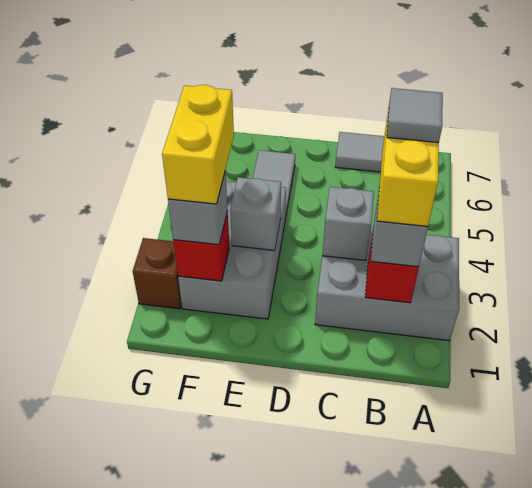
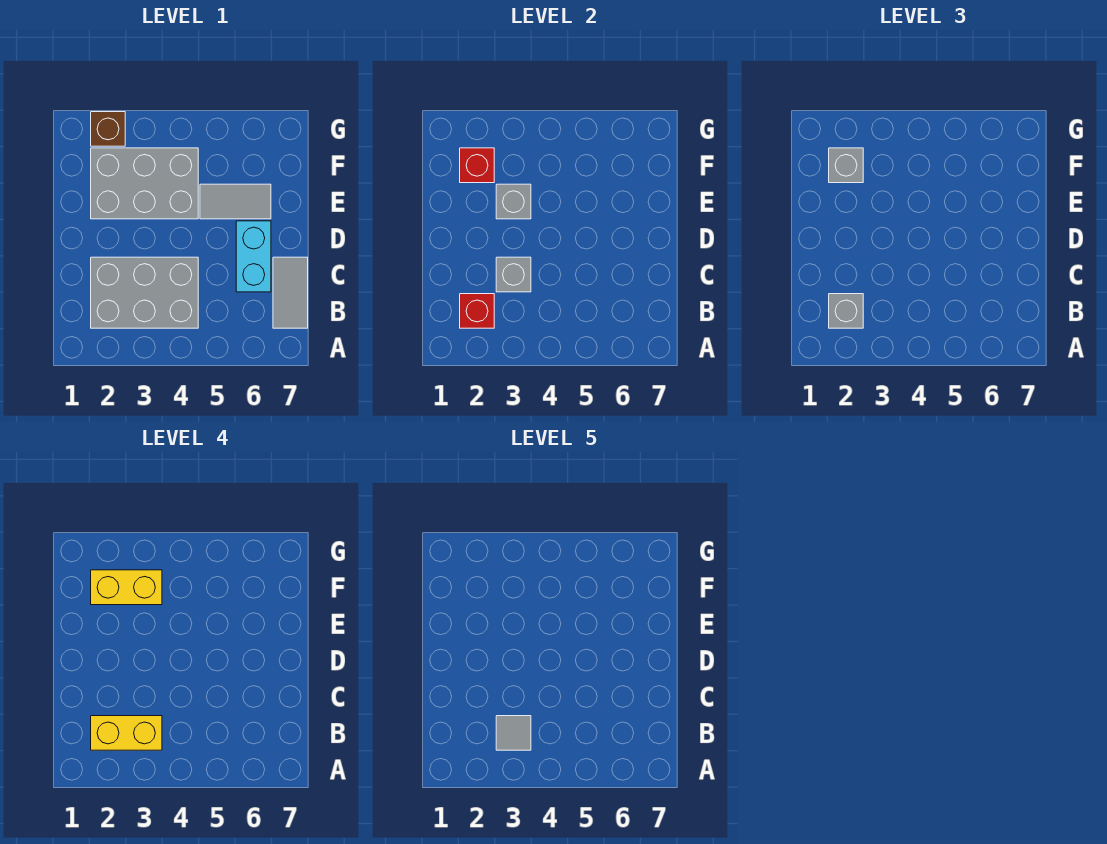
grey brick A2:C3 level 1 -> grey brick B2:C4 level 1
none -> cyan brick C6:D6 level 1

